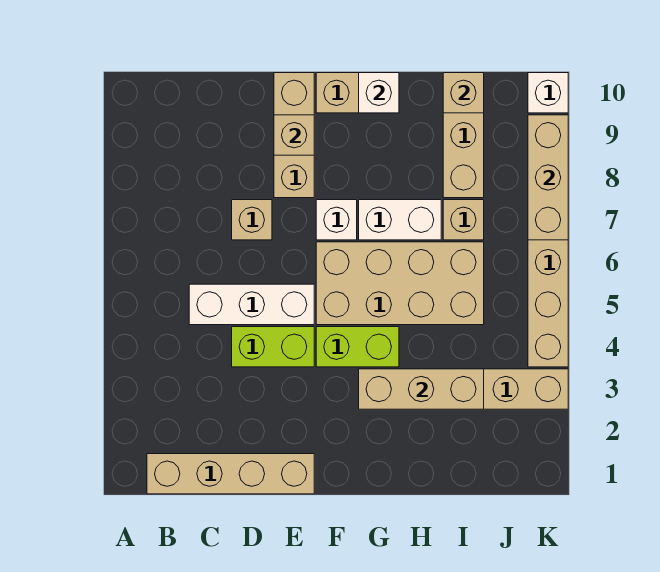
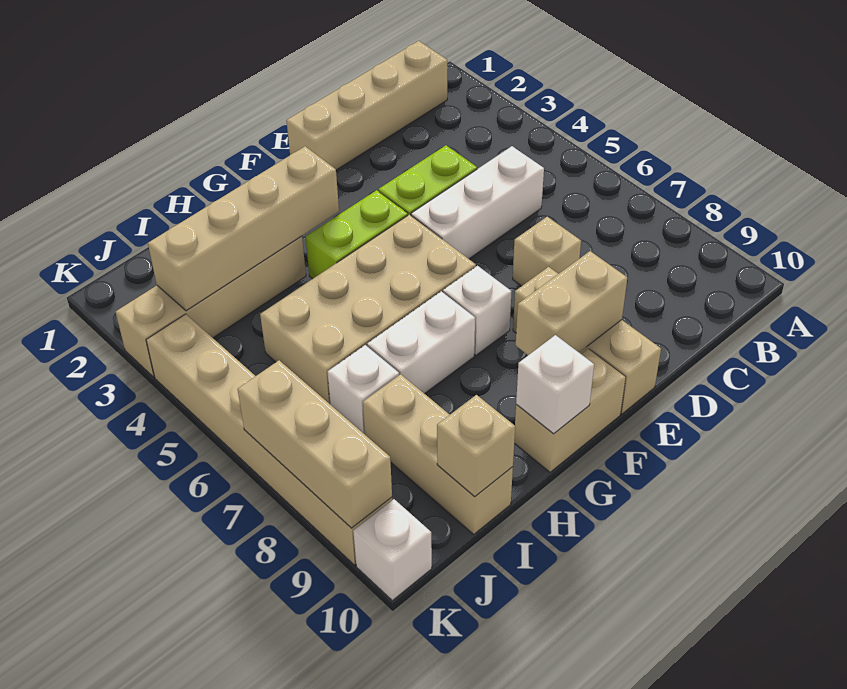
tan brick E9 level 2 -> tan brick E9:F9 level 2
tan brick G3:I3 level 2 -> tan brick G3:J3 level 2
tan brick I7 level 1 -> white brick I7 level 1

